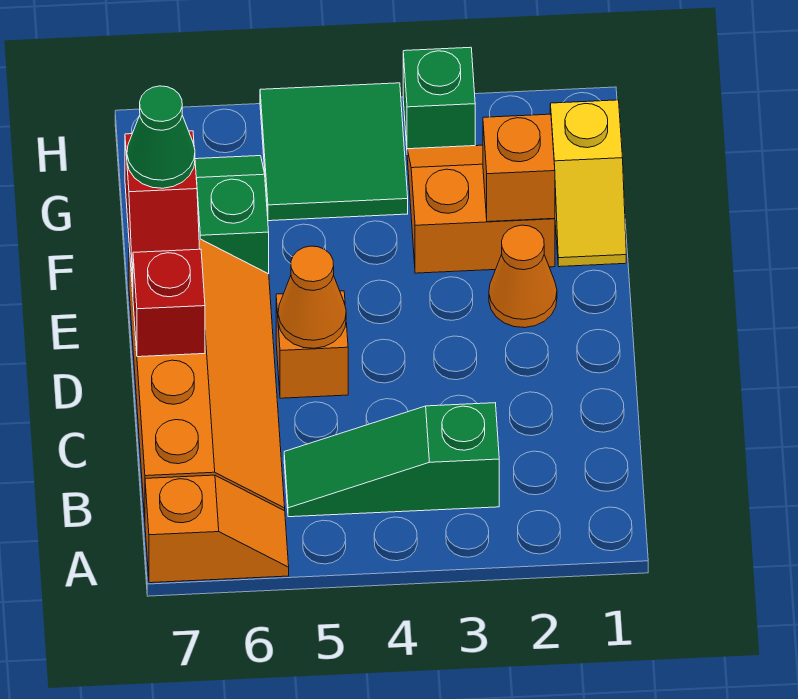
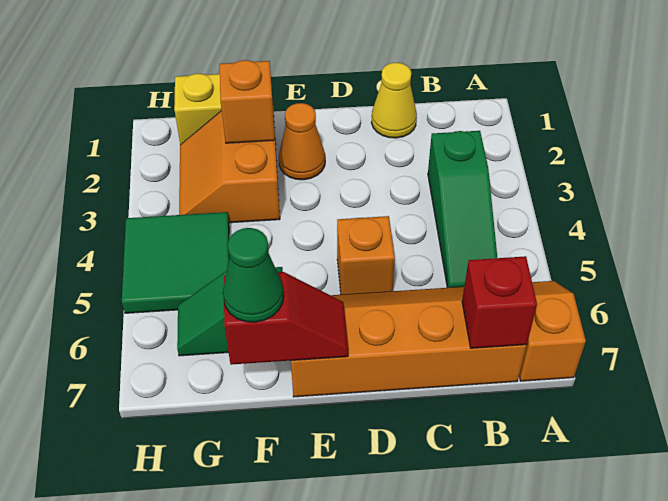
none -> yellow cone C1 level 1
orange cone D5 level 2 -> none
red brick D7 level 2 -> red brick B7 level 2
green brick H3 level 1 -> none

